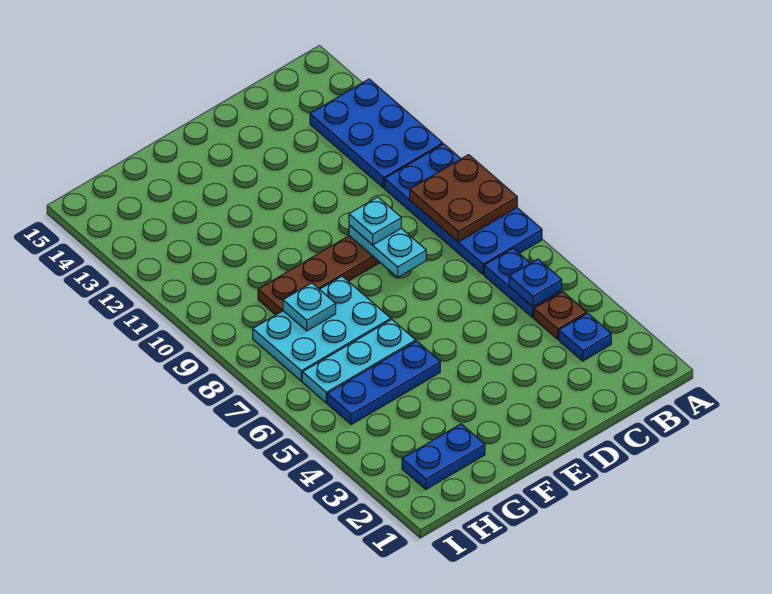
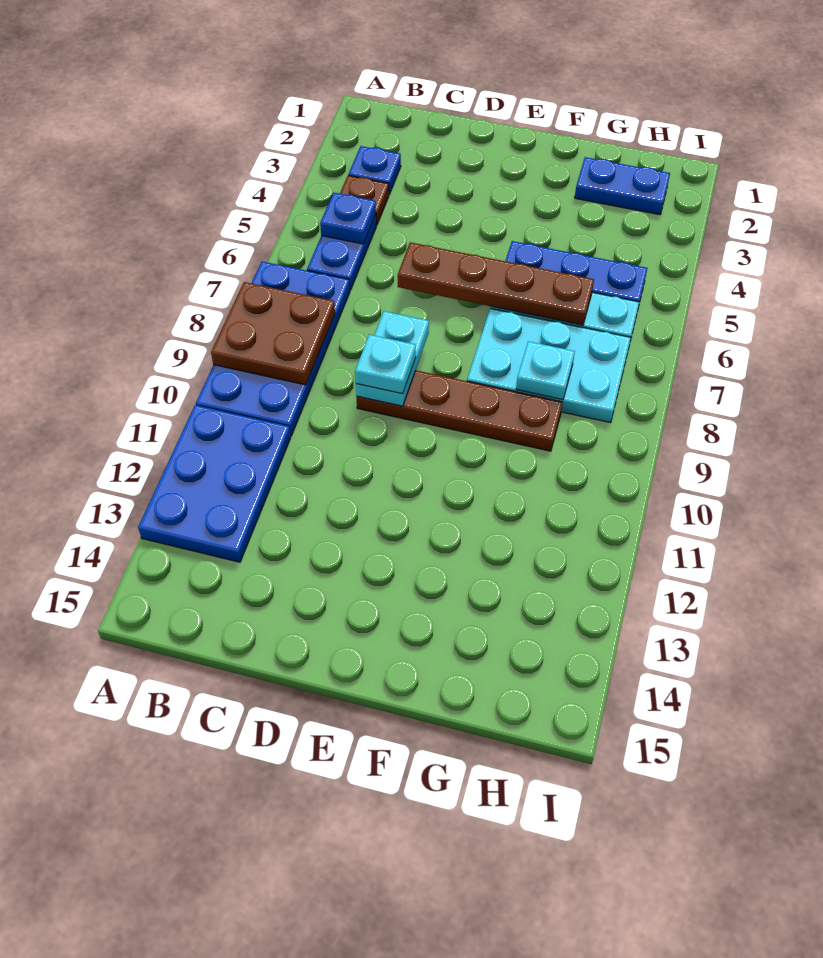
none -> brown plate D6:G6 level 2

